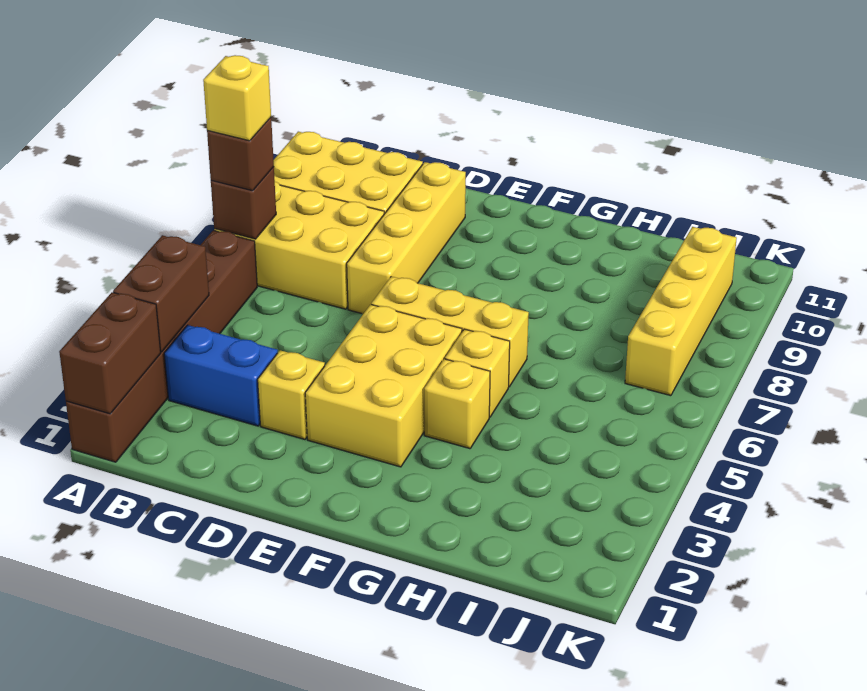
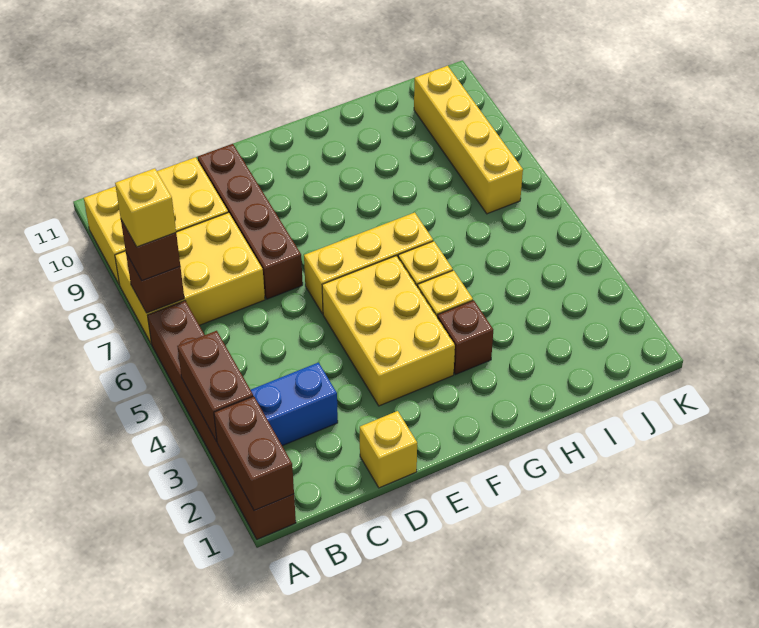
yellow brick D3 level 1 -> yellow brick D1 level 1
yellow brick D7:D10 level 1 -> brown brick D7:D10 level 1
none -> brown brick G3 level 1

